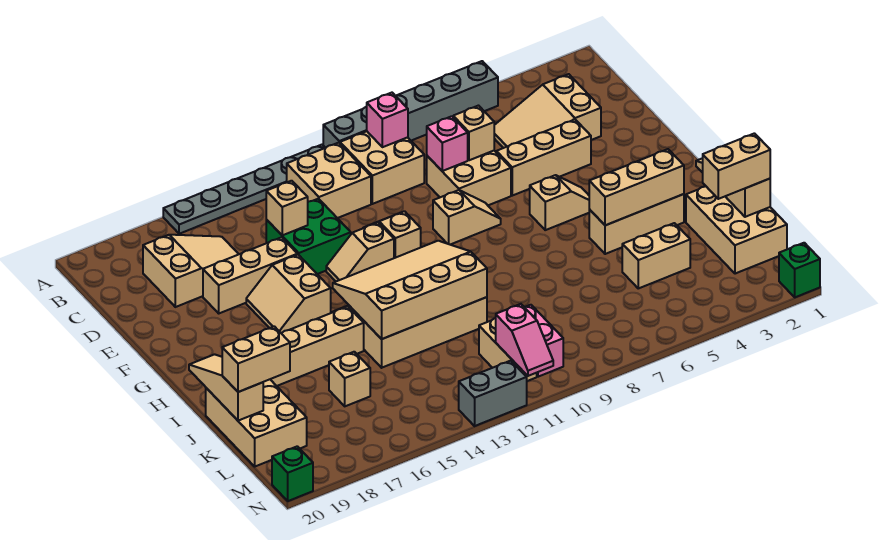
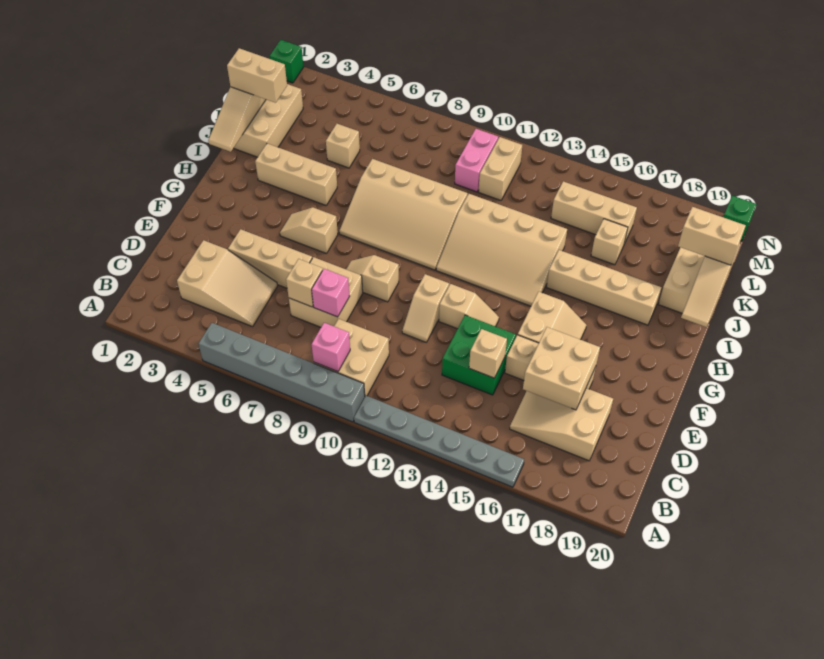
tan brick B11:C12 level 1 -> tan brick D16:E17 level 2
tan slope H11:J14 level 2 top J -> tan slope H7:J10 level 1 top J
tan brick I3:I5 level 2 -> tan brick L14:L16 level 1
tan brick K4:K5 level 1 -> tan brick K5 level 1
pink slope M11:N11 level 2 top M -> none
grey brick N12:N13 level 1 -> none

